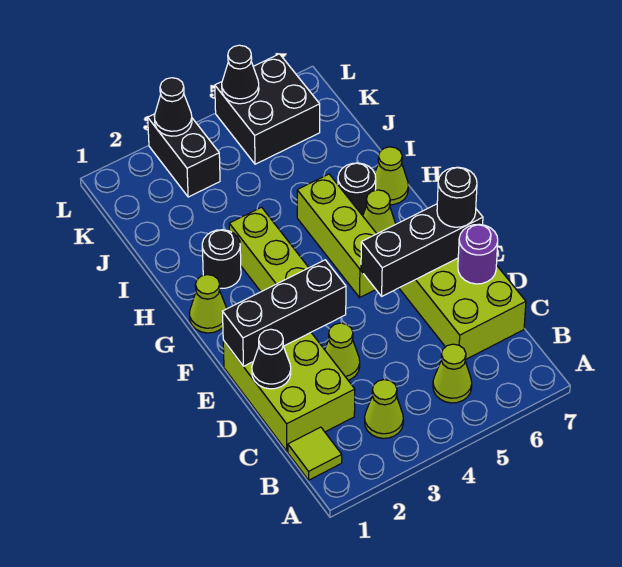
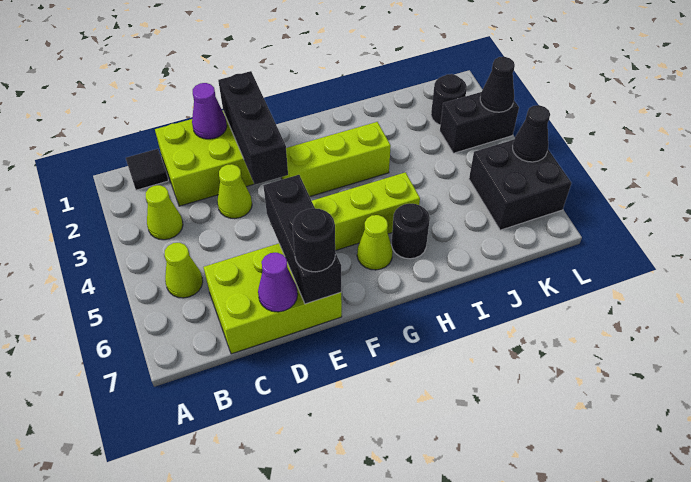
lime tile B1 level 1 -> black tile B1 level 1
black cone D1 level 2 -> purple cone D1 level 2
purple round brick D7 level 2 -> purple cone D7 level 2
lime cone G1 level 1 -> none
black round brick H2 level 1 -> black round brick K2 level 1
lime cone H7 level 1 -> none

